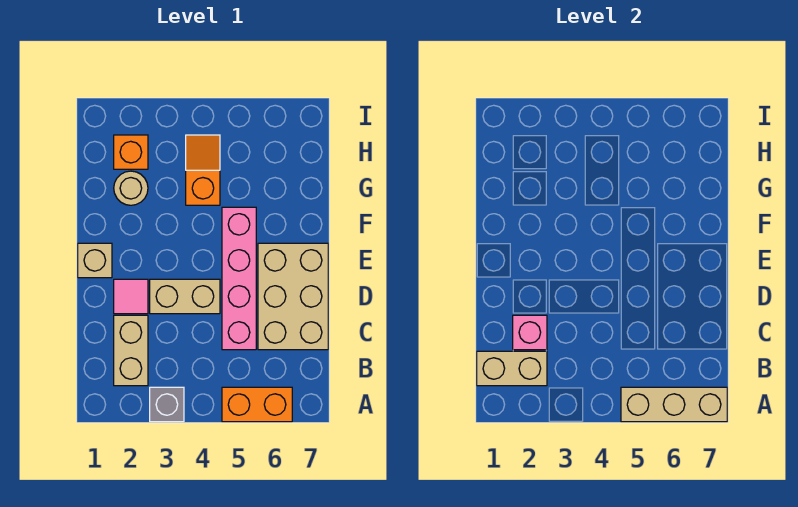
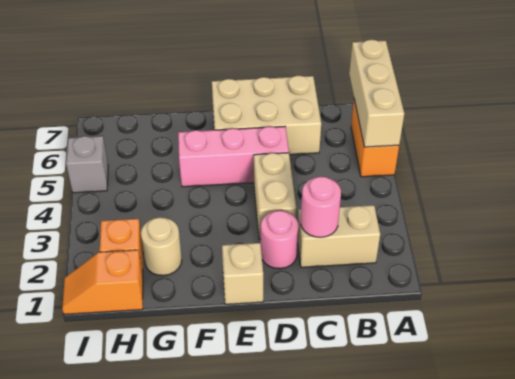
grey brick A3 level 1 -> grey brick I5 level 1
tan brick B1:B2 level 2 -> none
pink brick C2 level 2 -> pink round brick C2 level 2
pink brick C5:F5 level 1 -> pink brick D5:F5 level 1
pink tile D2 level 1 -> pink round brick D2 level 1
orange slope G4:H4 level 1 top G -> orange slope H1:I1 level 1 top H

